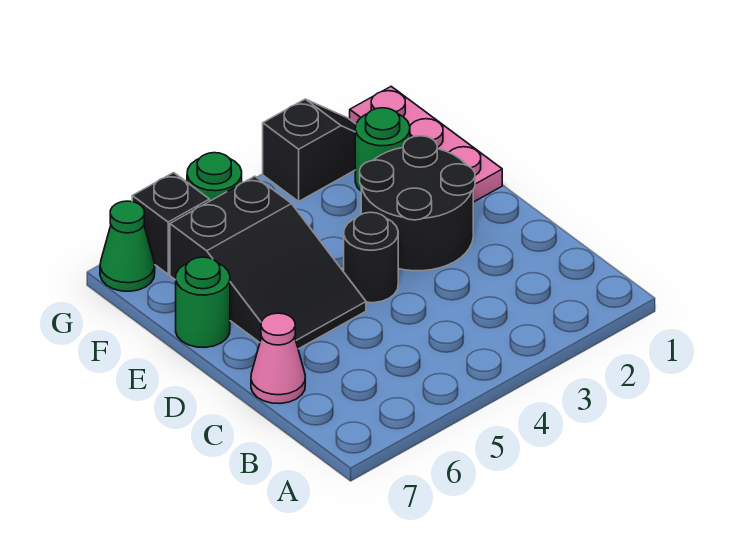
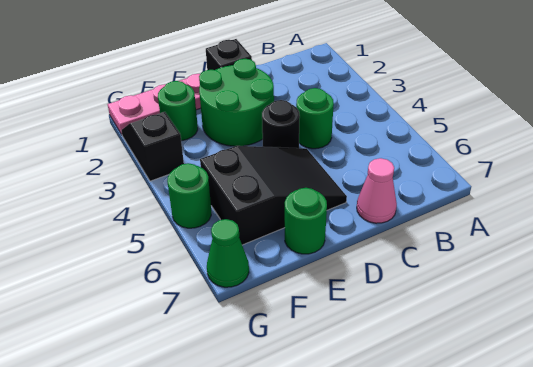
none -> green round brick C4 level 1
black round brick D2:E3 level 1 -> green round brick D2:E3 level 1
black brick G6 level 1 -> black brick D1 level 1

